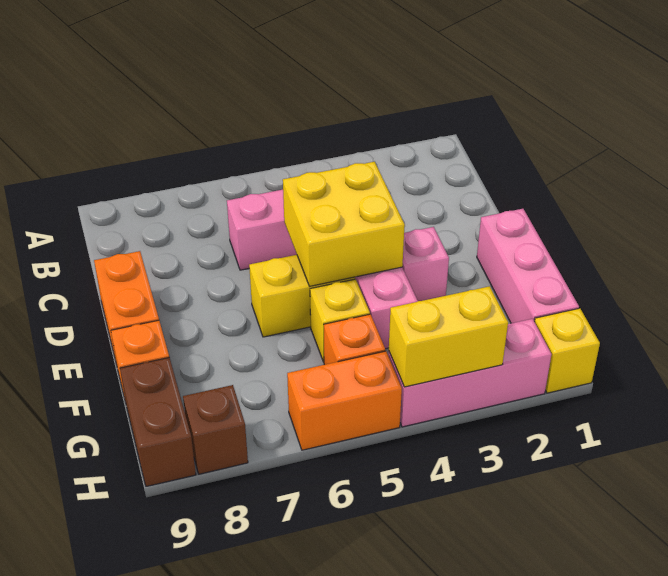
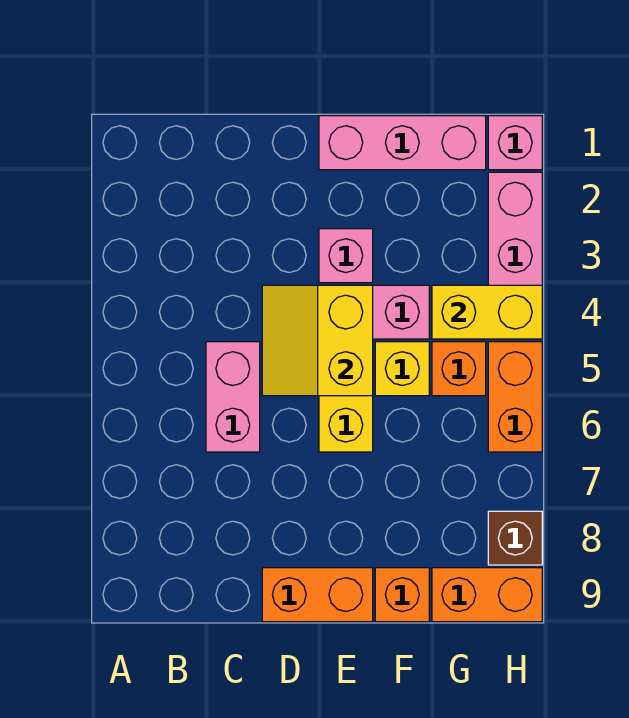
yellow brick D4:E5 level 2 -> yellow slope D4:E5 level 2 top E
brown brick G9:H9 level 1 -> orange brick G9:H9 level 1
yellow brick H1 level 1 -> pink brick H1 level 1
yellow brick H3:H4 level 2 -> yellow brick G4:H4 level 2

